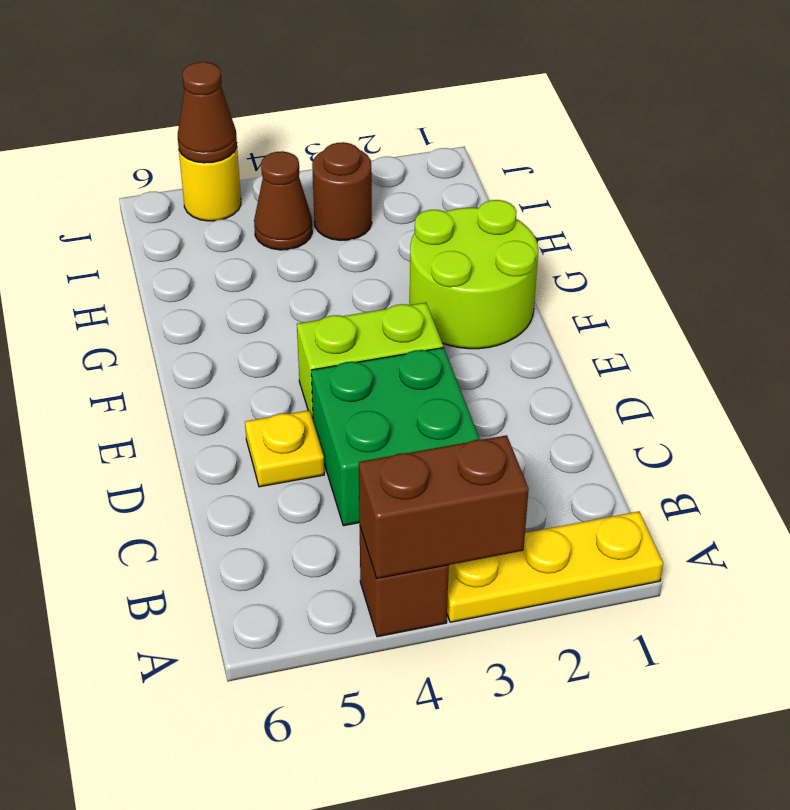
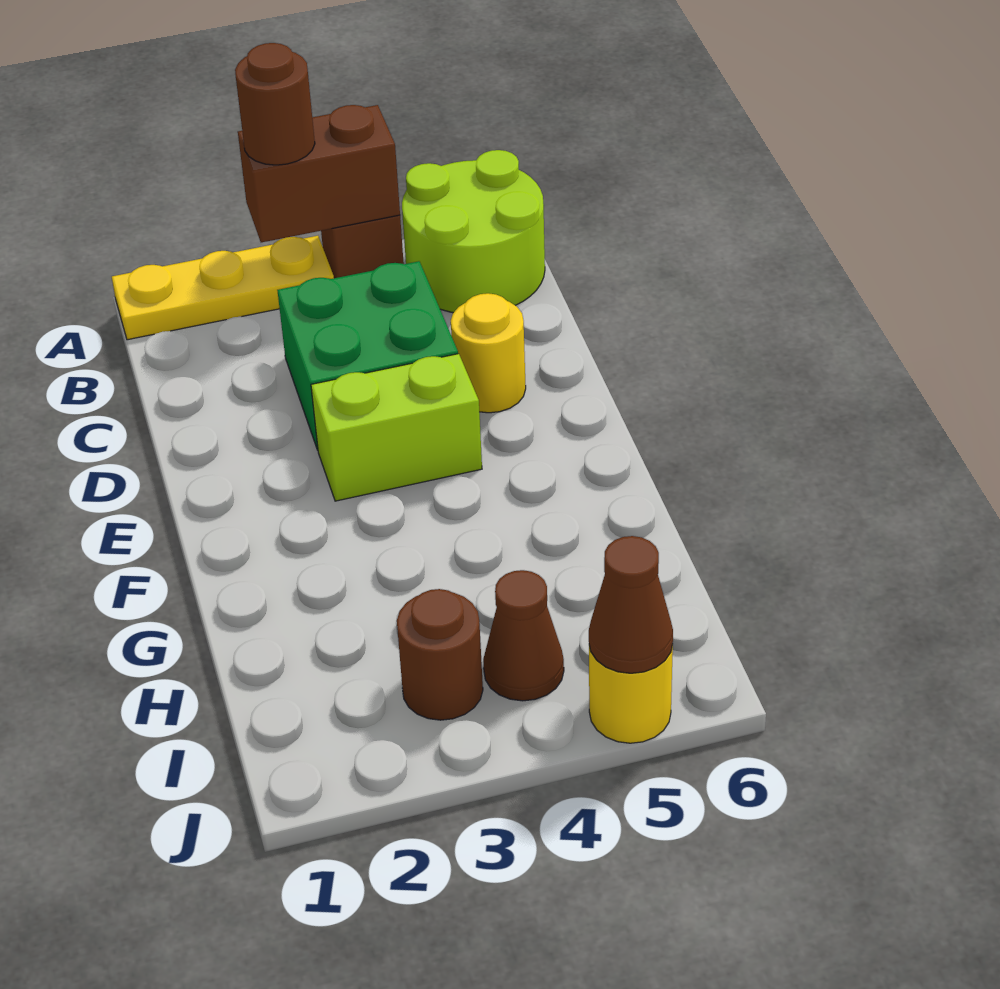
none -> brown round brick A3 level 3
yellow plate D5 level 1 -> yellow round brick D5 level 1
lime round brick F1:G2 level 1 -> lime round brick A5:B6 level 1

